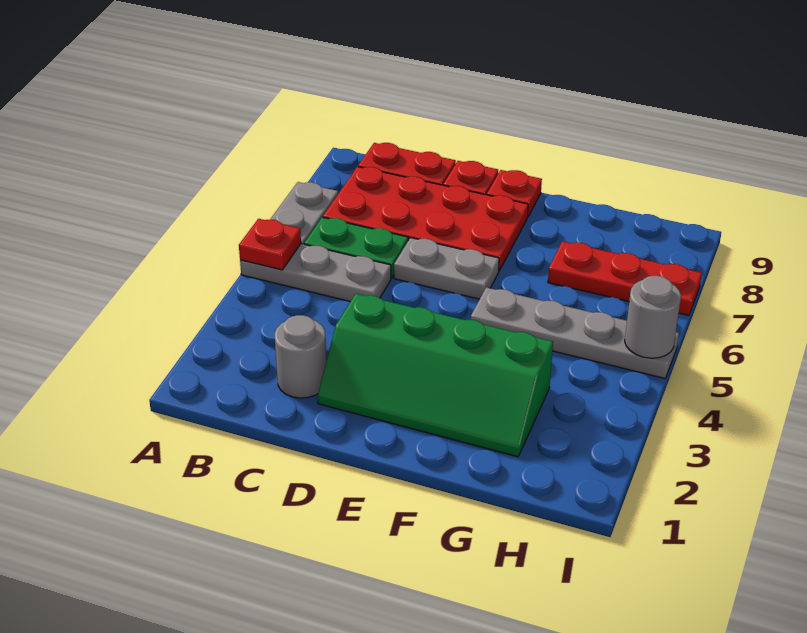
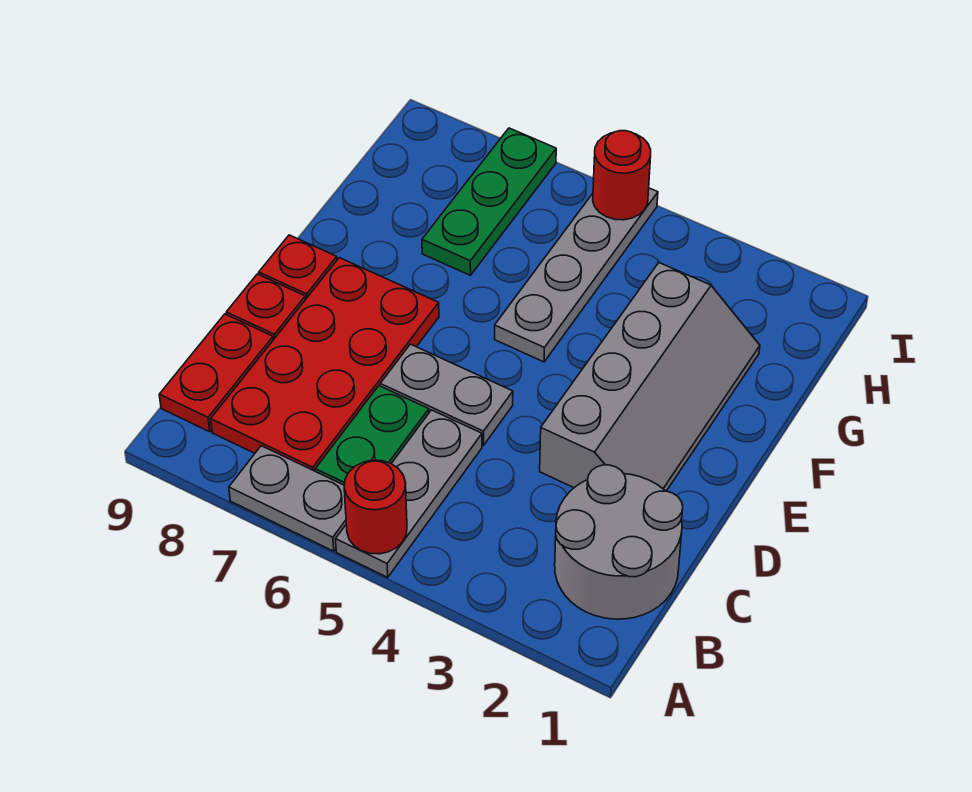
red plate A5 level 2 -> red round brick A5 level 2
grey round brick C2 level 1 -> grey round brick B1:C2 level 1
green slope D2:G3 level 1 top 3 -> grey slope D2:G3 level 1 top 3
grey plate D6:E6 level 1 -> grey plate D5:D6 level 1
red plate G7:I7 level 1 -> green plate G7:I7 level 1
grey round brick I5 level 2 -> red round brick I5 level 2

